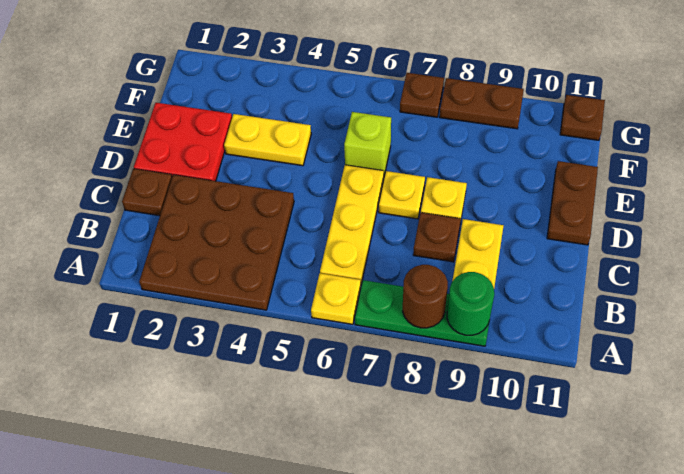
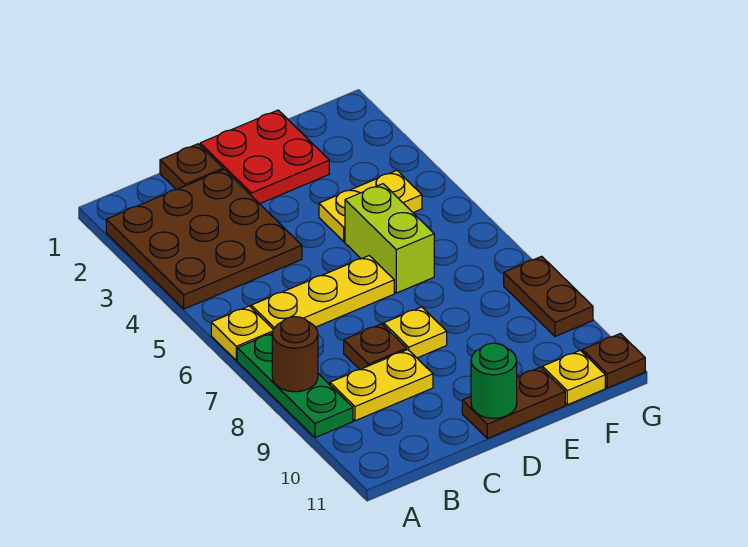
green round brick A9 level 2 -> green round brick D11 level 2
yellow plate D7 level 1 -> yellow plate F11 level 1
yellow plate E3:E4 level 1 -> yellow plate E4:F4 level 1
lime brick E6 level 1 -> lime brick E5:E6 level 1
brown plate G7 level 1 -> none

